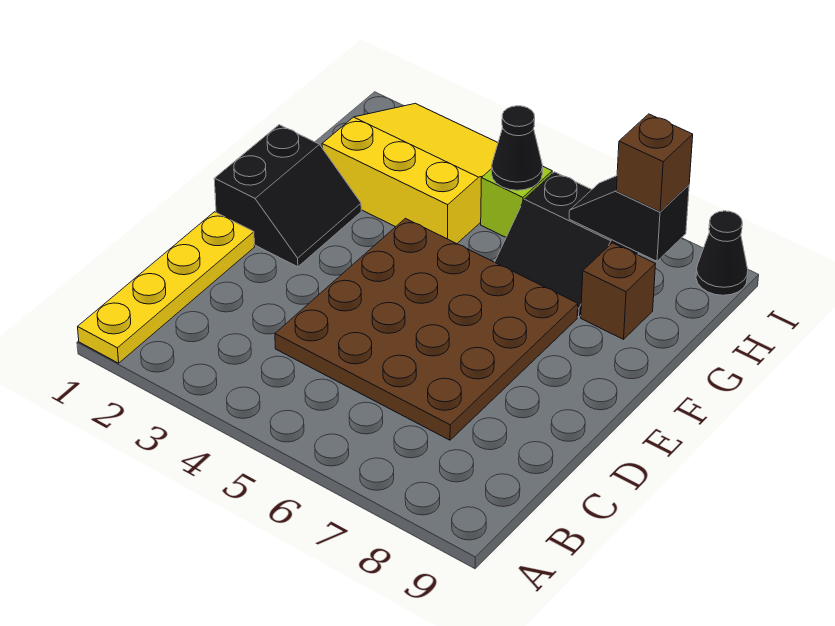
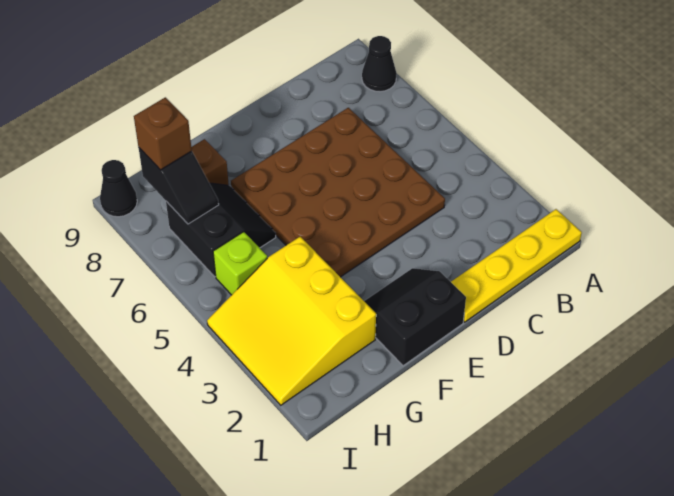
black cone H5 level 2 -> black cone A8 level 1

